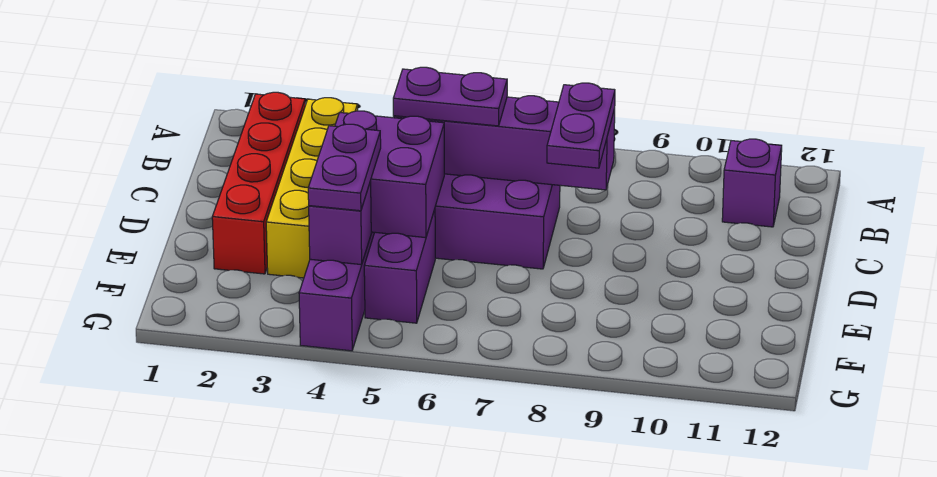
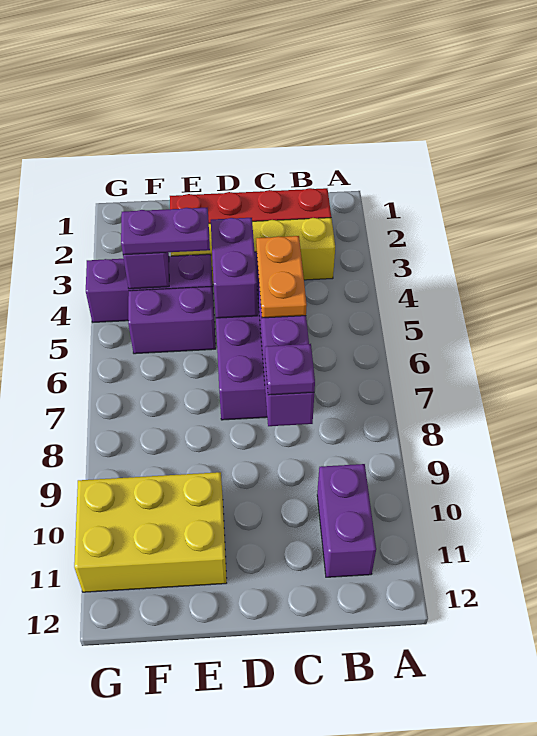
purple brick B11 level 1 -> purple brick B10:B11 level 1
purple plate C5:C6 level 3 -> orange plate C5:C6 level 3
purple plate C8:D8 level 3 -> purple plate C8 level 3
purple brick D4:E5 level 2 -> purple brick D4:D5 level 2
none -> yellow brick E10:G11 level 1

